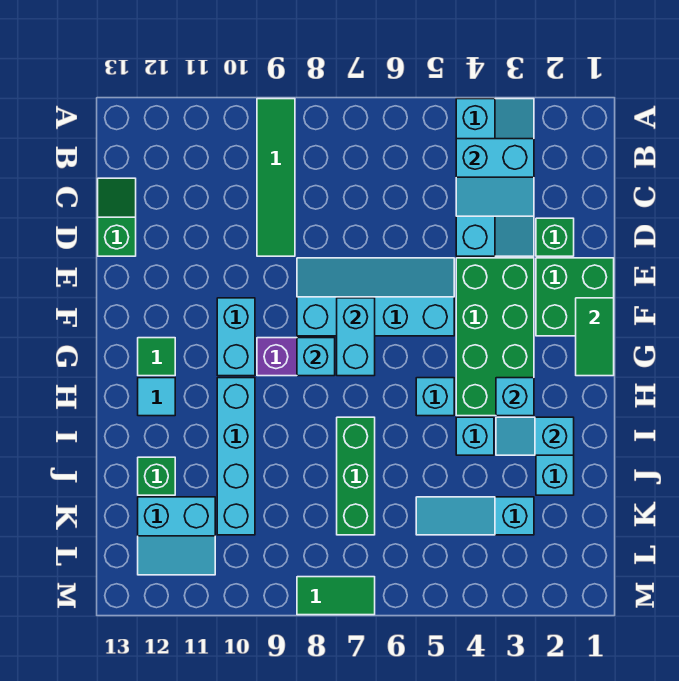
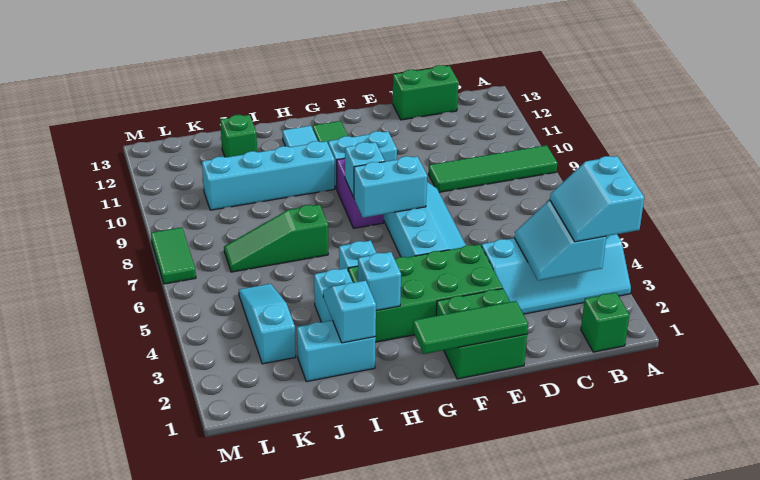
green slope C13:D13 level 1 top D -> green brick C13:D13 level 1
green brick D2 level 1 -> green brick B1 level 1
green tile F1:G1 level 2 -> green tile E1:G1 level 2
green brick I7:K7 level 1 -> green slope I7:K7 level 1 top I
cyan slope K11:L12 level 1 top K -> cyan slope A3:B4 level 3 top A

